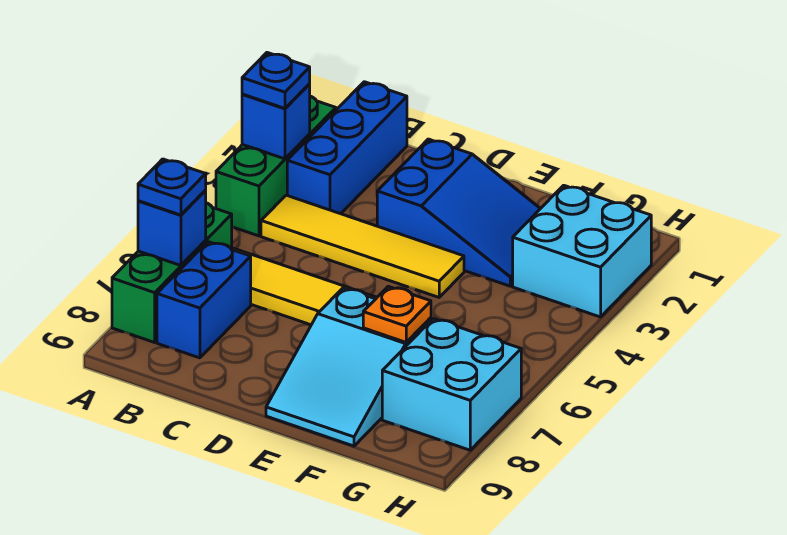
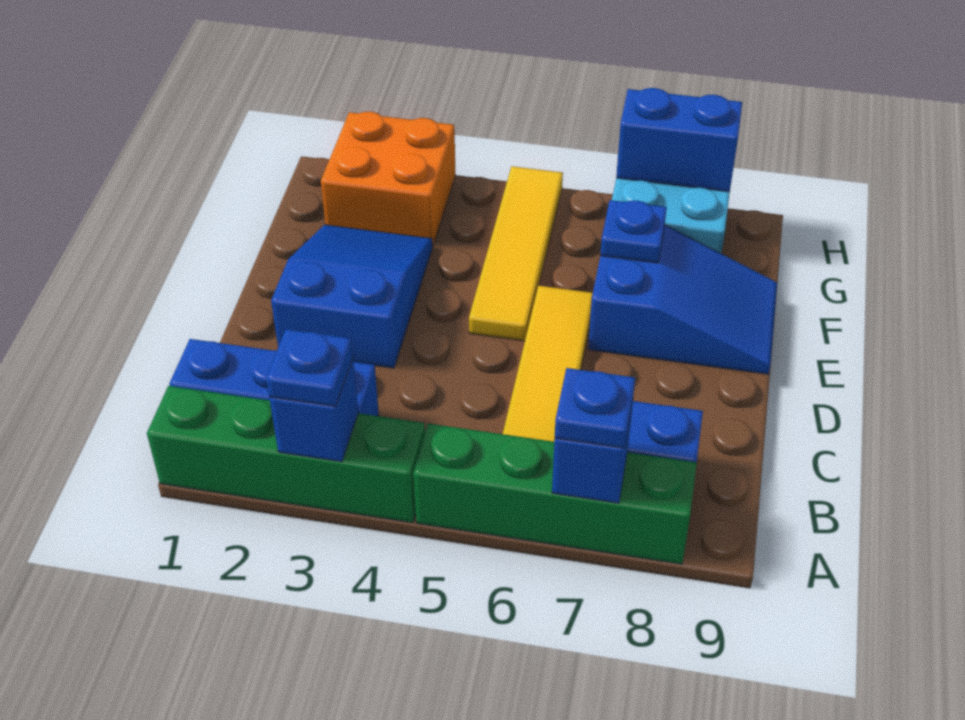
green brick A2:A4 level 1 -> green brick A1:A4 level 1
green brick A6:A8 level 1 -> green brick A5:A8 level 1
yellow tile B4:E4 level 1 -> yellow tile E5:H5 level 1
cyan slope E7:F9 level 1 top 7 -> blue slope E7:F9 level 1 top 7
orange plate F7 level 2 -> blue plate F7 level 2
cyan brick G2:H3 level 1 -> orange brick G2:H3 level 1
none -> blue brick H7:H8 level 2

